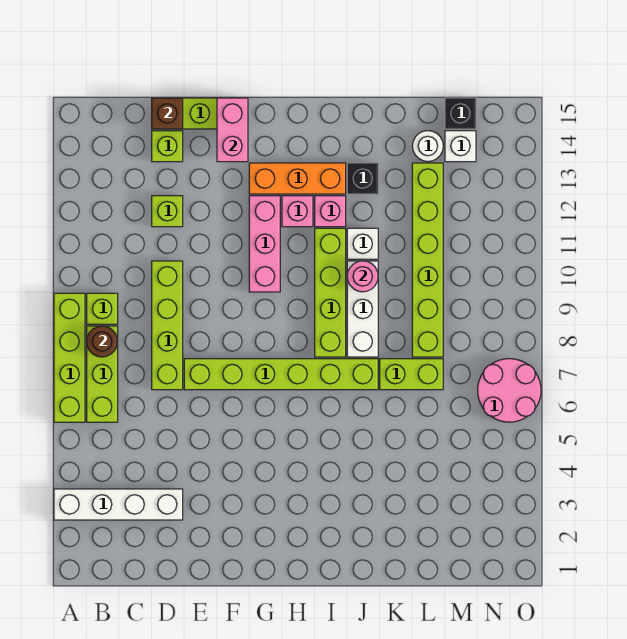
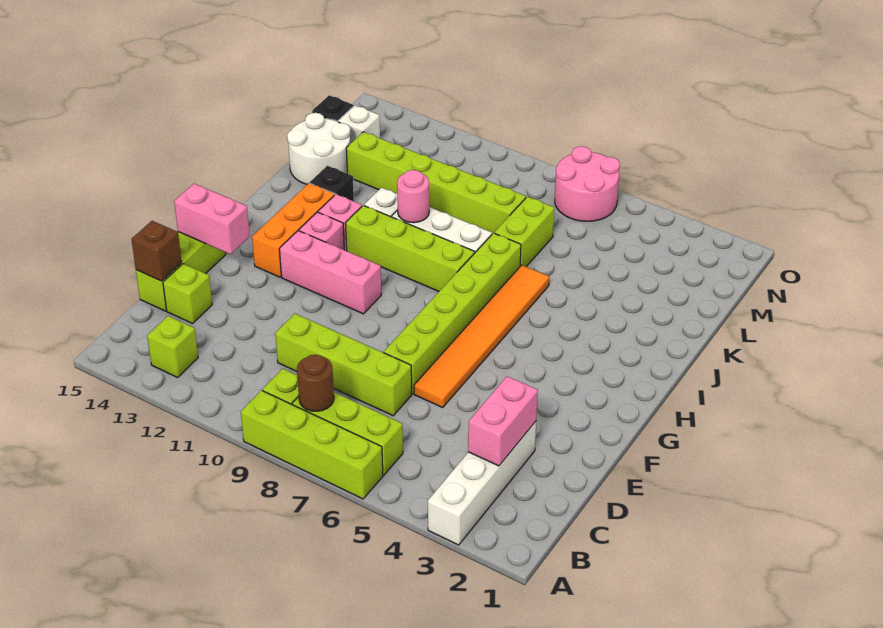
none -> pink brick C3:D3 level 2
lime brick D12 level 1 -> lime brick B13 level 1
none -> orange tile E6:J6 level 1
white round brick L14 level 1 -> white round brick K14:L15 level 1

